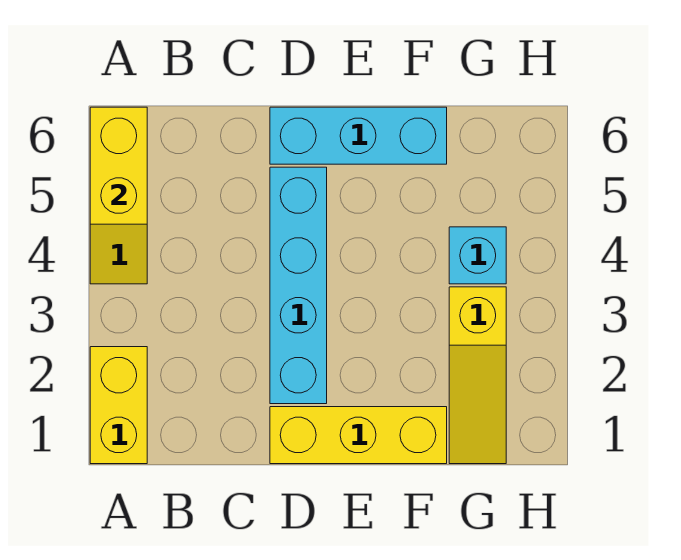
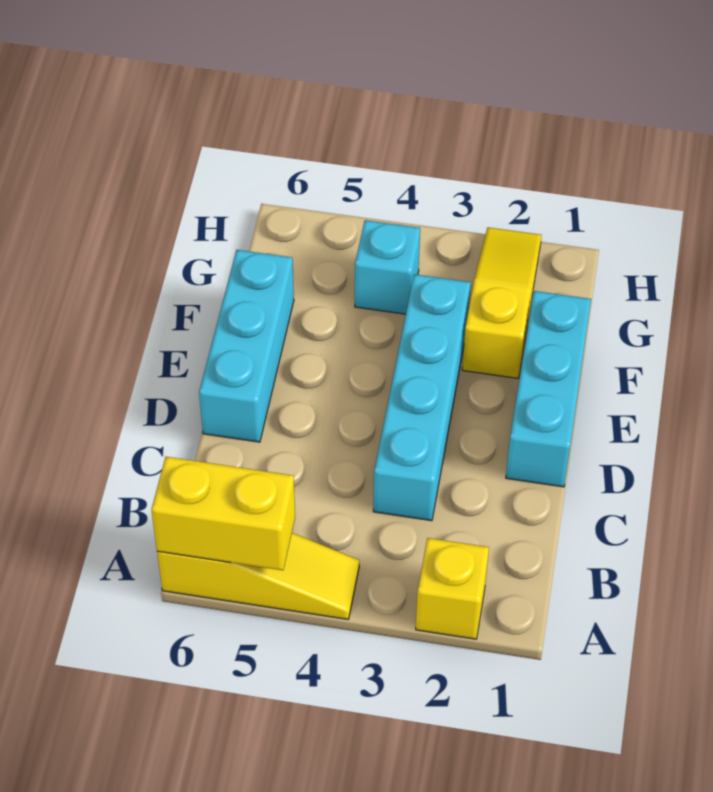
yellow brick A1:A2 level 1 -> yellow brick A2 level 1
yellow brick D1:F1 level 1 -> cyan brick D1:F1 level 1
cyan brick D2:D5 level 1 -> cyan brick C3:F3 level 1
yellow slope G1:G3 level 1 top 3 -> yellow slope F2:H2 level 1 top F

